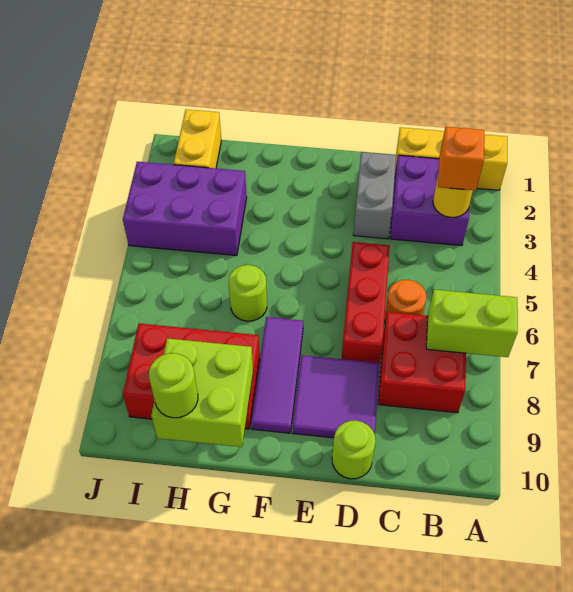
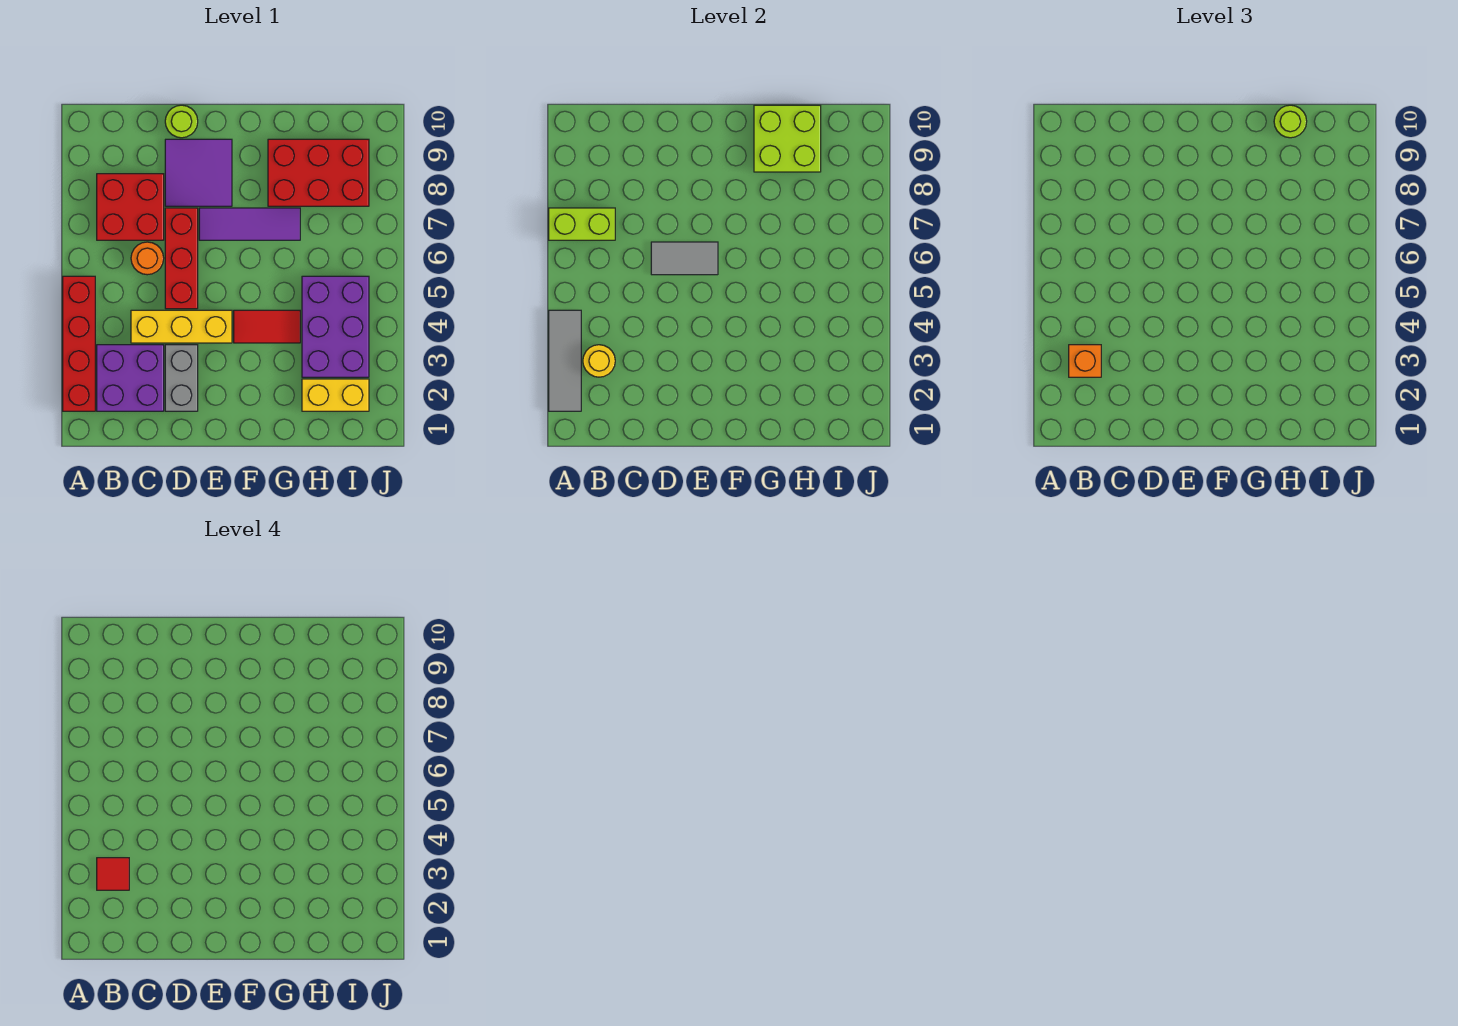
yellow brick A1:C1 level 1 -> yellow brick C4:E4 level 1
none -> red brick A2:A5 level 1
none -> grey tile A2:A4 level 2
none -> red tile B3 level 4
none -> grey tile D6:E6 level 2
none -> red tile F4:G4 level 1
purple tile F7:F9 level 1 -> purple tile E7:G7 level 1
lime round brick G6 level 1 -> none
purple brick H3:J4 level 1 -> purple brick H3:I5 level 1
yellow brick I1:I2 level 1 -> yellow brick H2:I2 level 1

